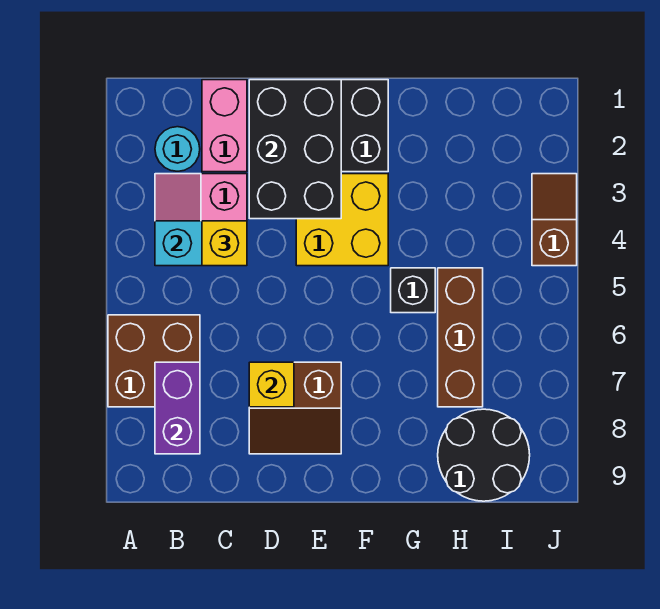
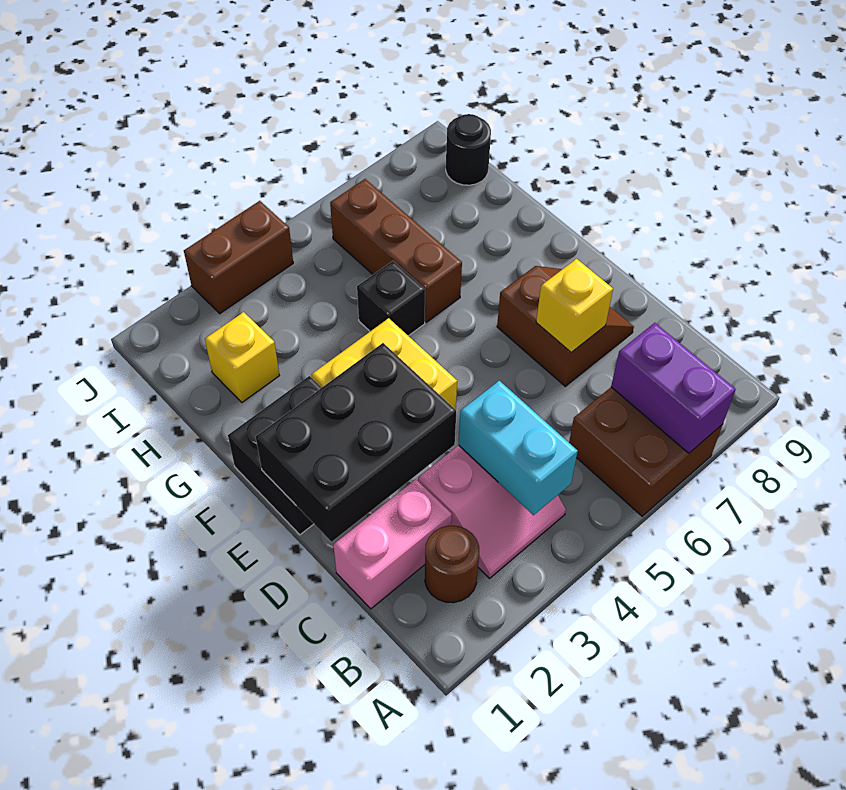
cyan round brick B2 level 1 -> brown round brick B2 level 1
purple brick B7:B8 level 2 -> purple brick A7:B7 level 2
yellow brick C4 level 3 -> yellow brick H2 level 1
brown brick H5:H7 level 1 -> brown brick G6:I6 level 1
black round brick H8:I9 level 1 -> black round brick I9 level 1
brown slope J3:J4 level 1 top 4 -> brown brick J3:J4 level 1

